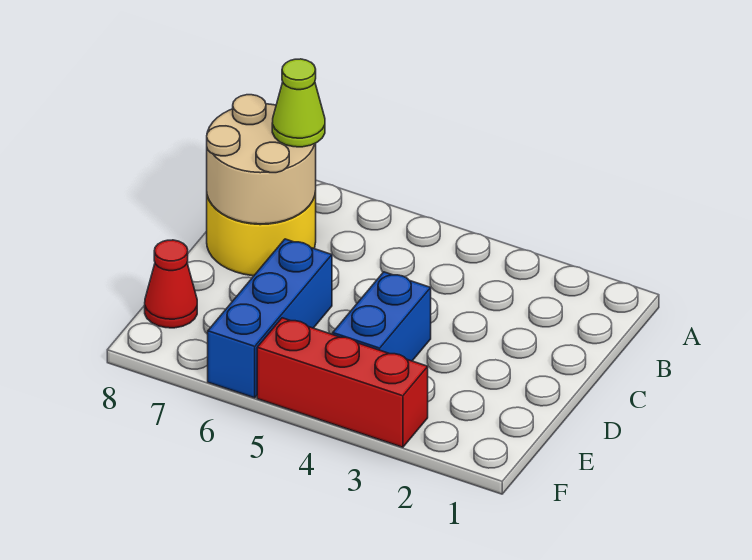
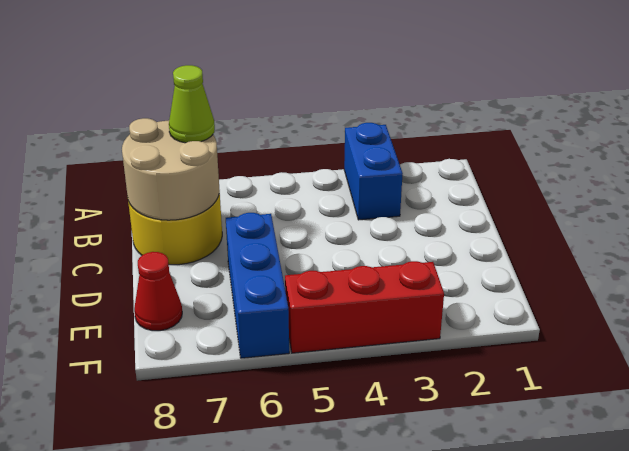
blue brick D4:E4 level 1 -> blue brick A3:B3 level 1

